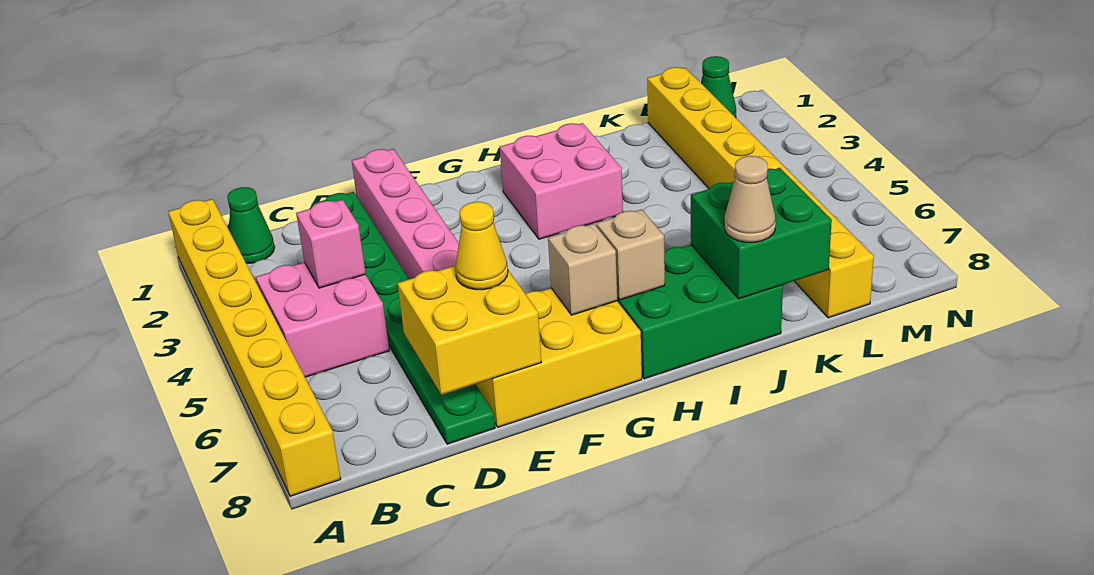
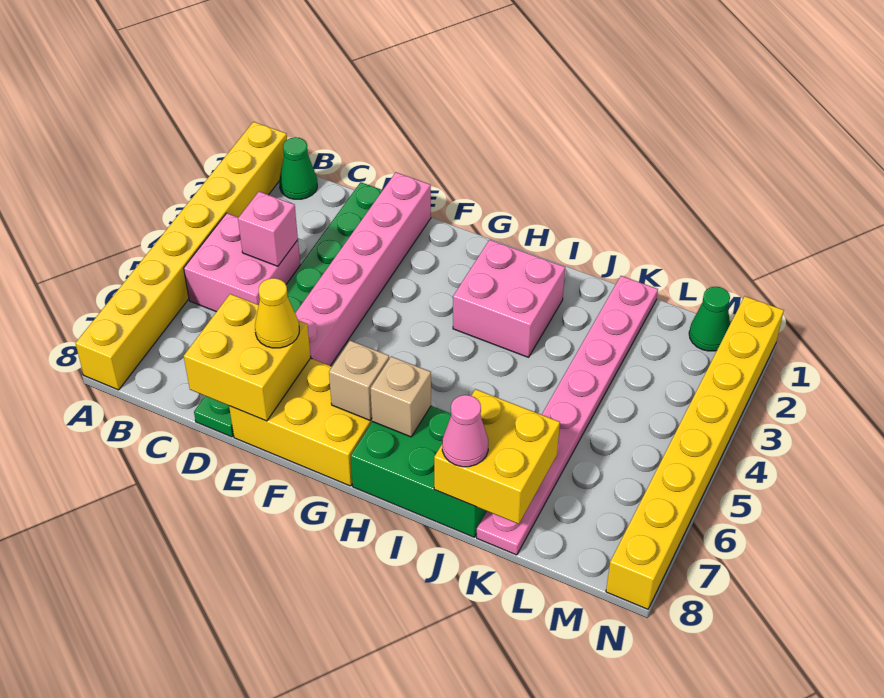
green brick J7:K8 level 2 -> yellow brick J7:K8 level 2
tan cone J8 level 3 -> pink cone J8 level 3
none -> pink plate K1:K8 level 1
yellow brick L1:L8 level 1 -> yellow brick N1:N8 level 1

